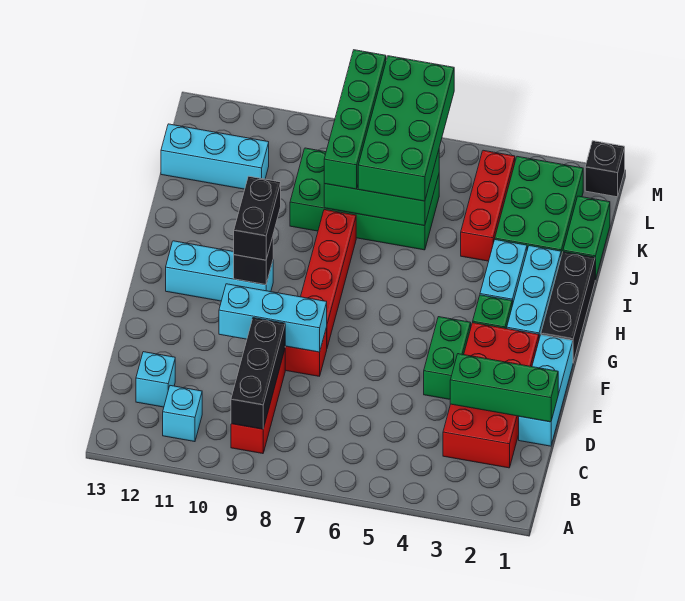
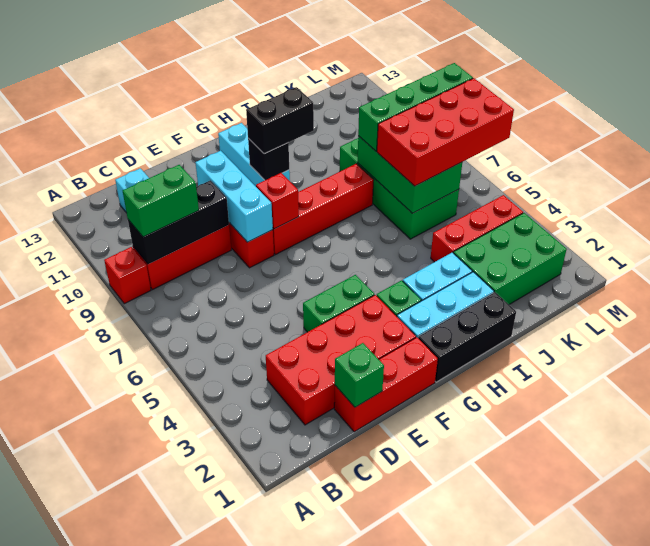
none -> red brick A9 level 1
cyan brick B11 level 1 -> none
cyan brick D1:F1 level 1 -> red brick D1:F1 level 1
green brick D1:D3 level 2 -> green brick D1 level 2
none -> red brick F8 level 2
green brick J1:K1 level 1 -> green brick B9:C9 level 3
green brick J6:M7 level 3 -> red brick J6:M7 level 3
cyan brick K11:K13 level 1 -> none
black brick M1 level 1 -> none

